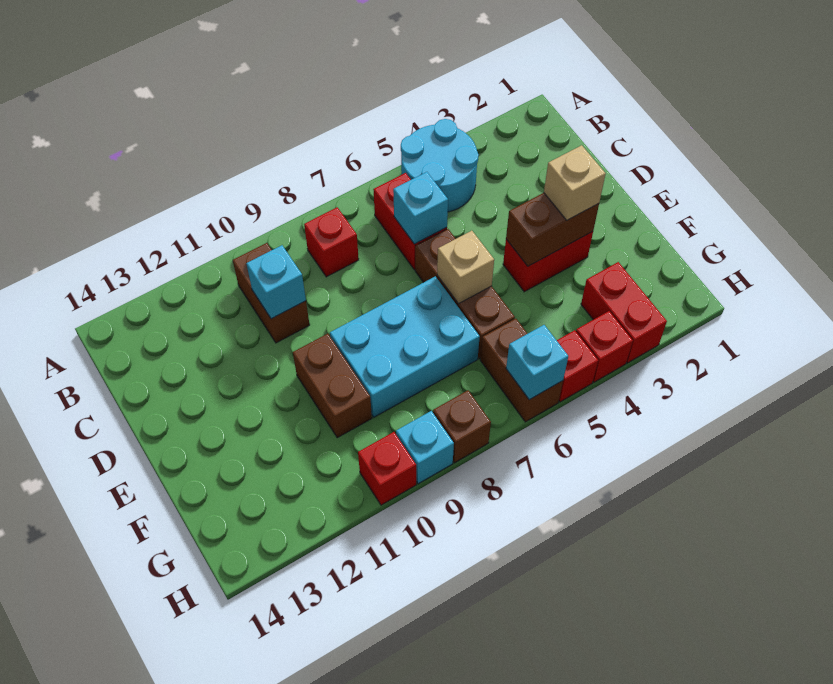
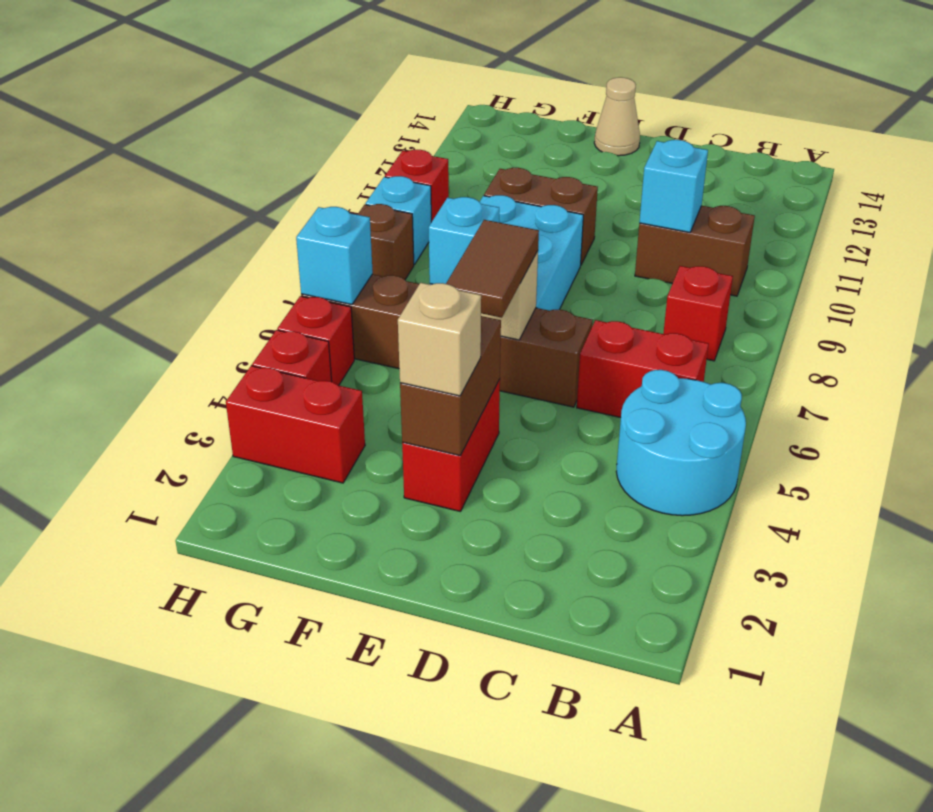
cyan brick C6 level 2 -> cyan brick F7 level 2
none -> brown tile E5:E6 level 3
none -> tan cone E14 level 1

